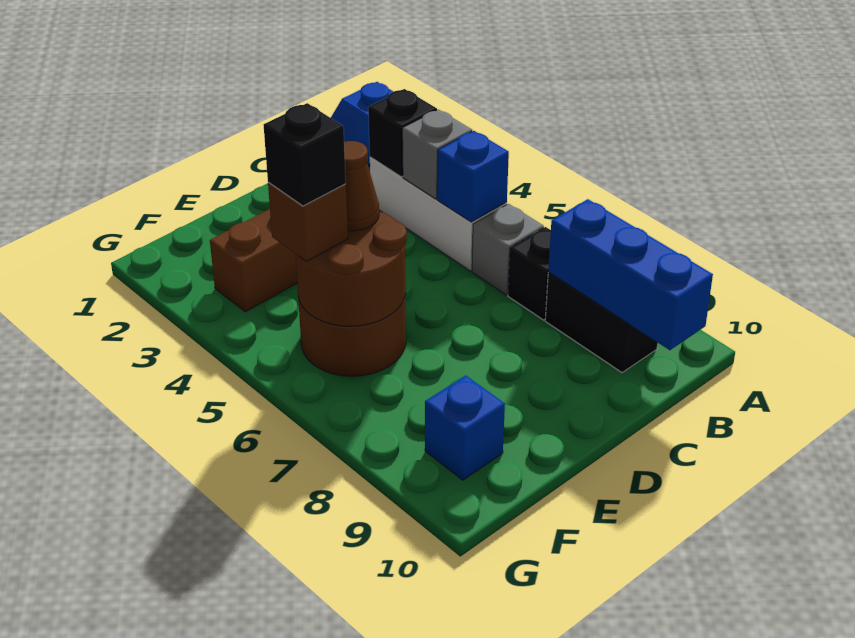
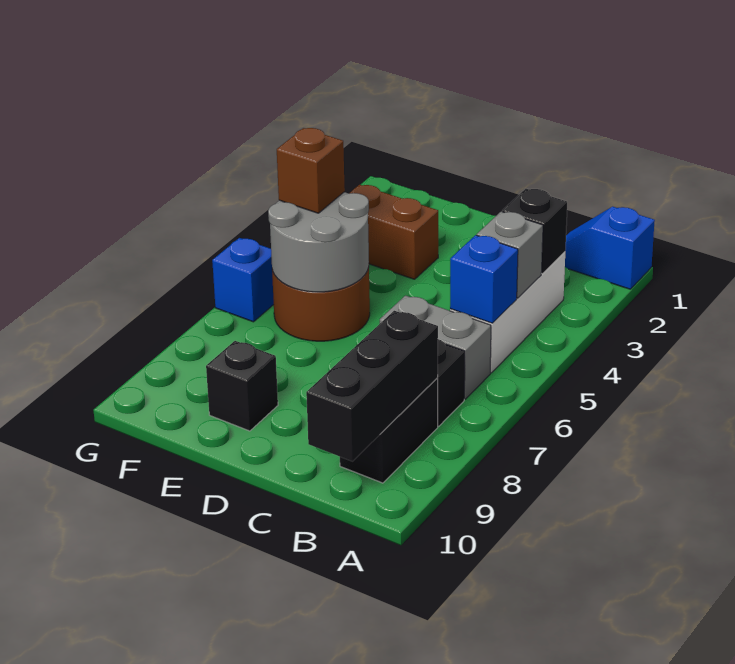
grey brick B6 level 1 -> grey brick B6:C6 level 1
blue brick B8:B10 level 2 -> black brick B8:B10 level 2
brown round brick E5:F6 level 2 -> grey round brick E5:F6 level 2
brown cone E5 level 3 -> none
black brick F5 level 4 -> black brick E9 level 1
blue brick F9 level 1 -> blue brick G6 level 1

